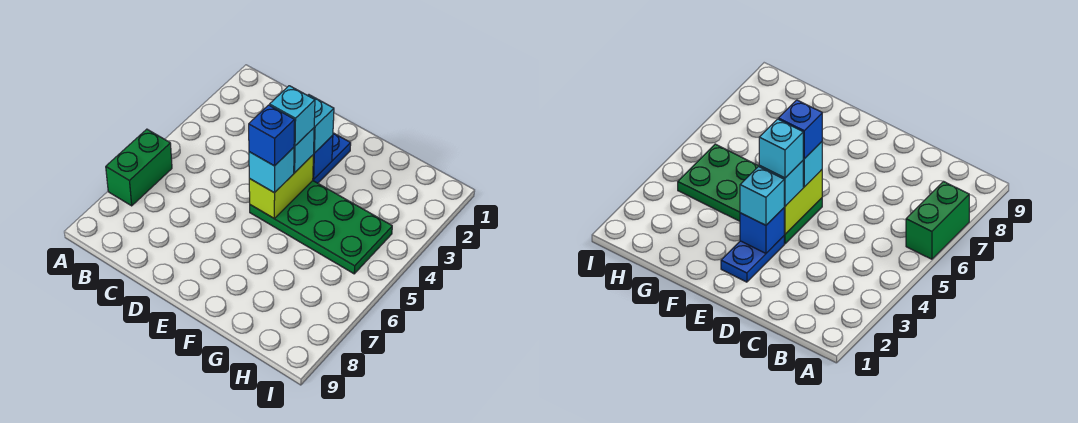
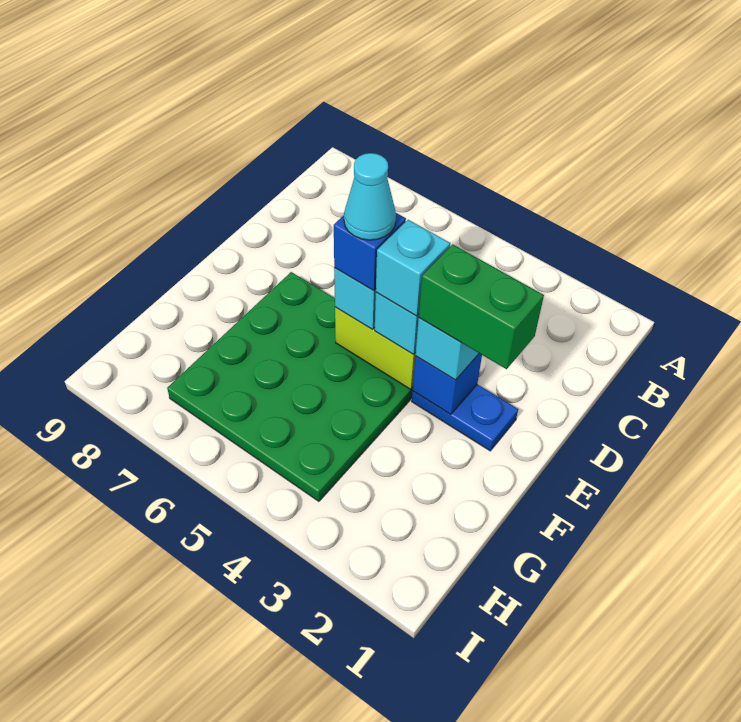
green brick A6:A7 level 1 -> green brick E2:E3 level 4
green plate E4:H5 level 1 -> green plate E4:H7 level 1
none -> cyan cone E5 level 5

